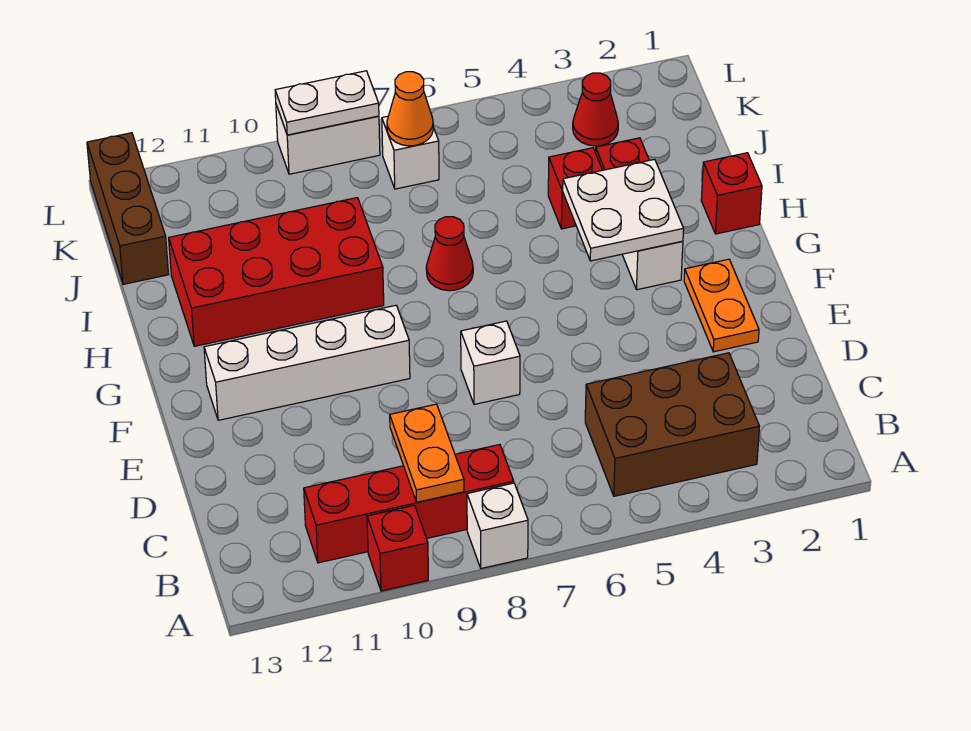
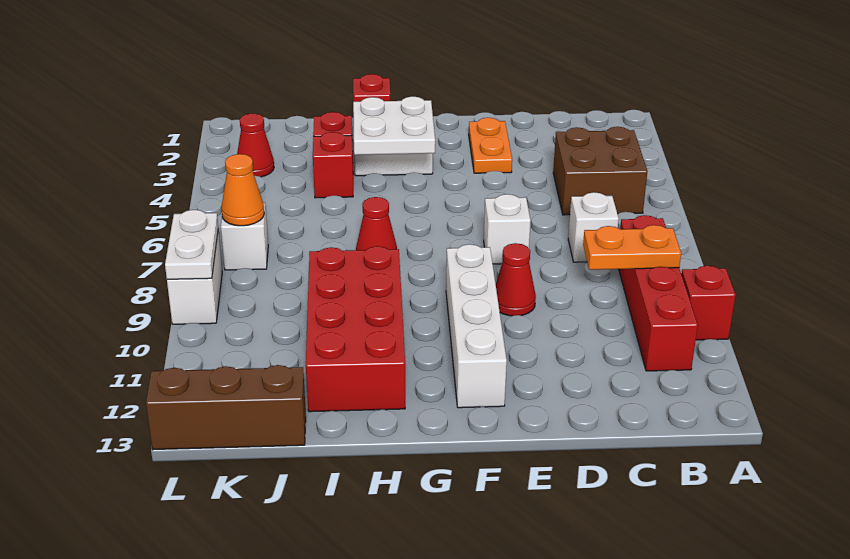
white brick A8 level 1 -> white brick C7 level 1
brown brick B3:C5 level 1 -> brown brick B4:C5 level 1
orange plate E2:F2 level 1 -> orange plate E2:E3 level 1
none -> red cone E9 level 1

